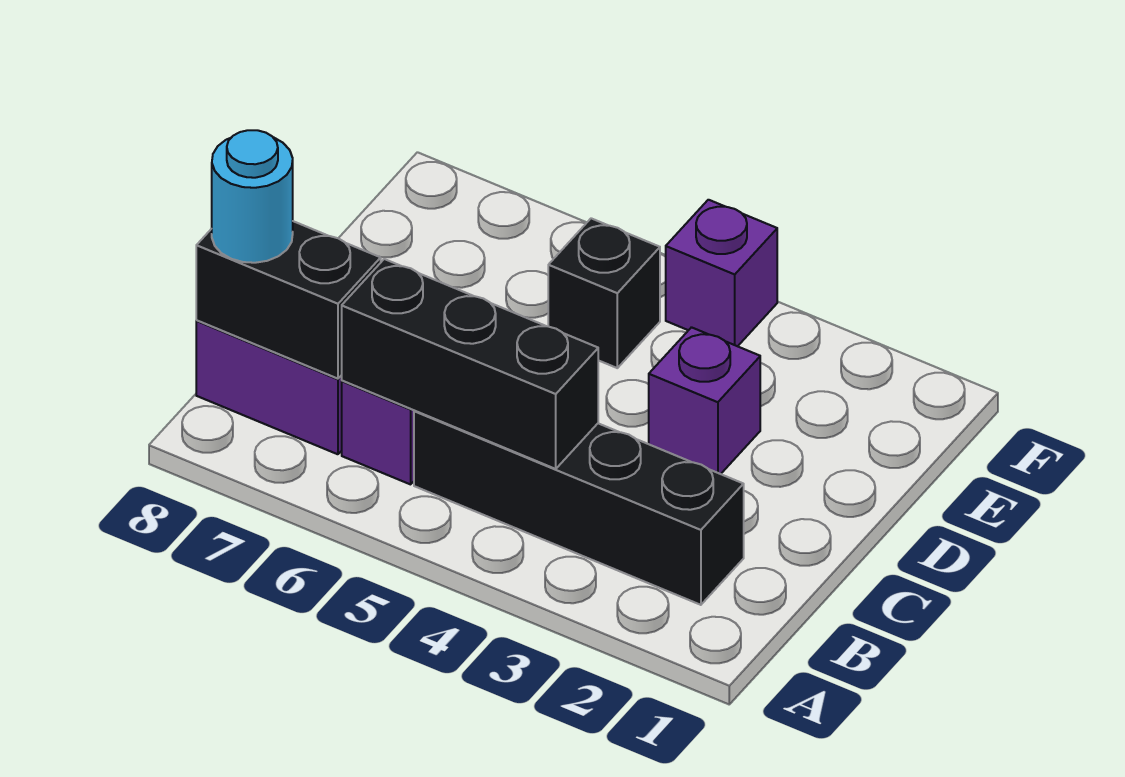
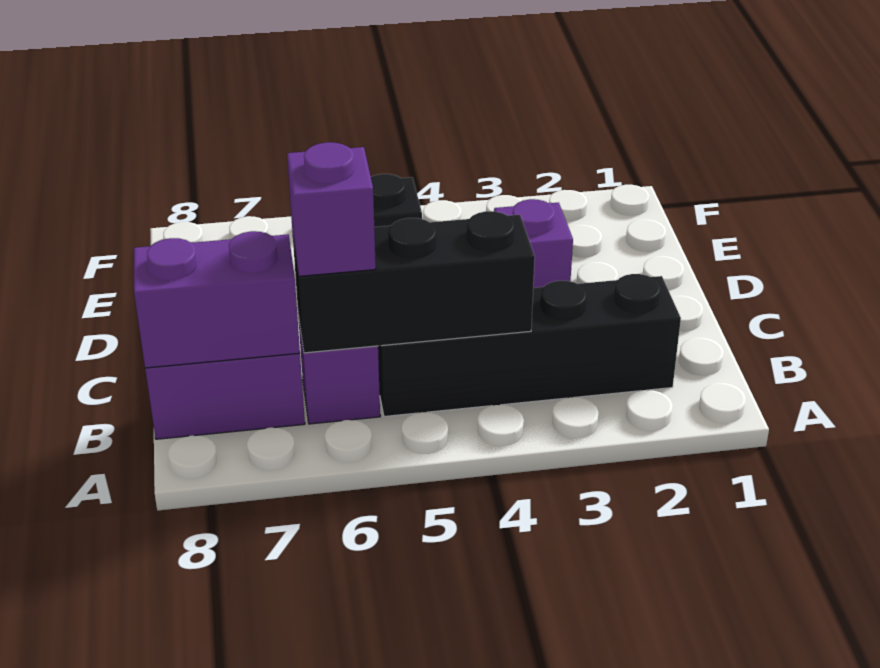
black brick B7:B8 level 2 -> purple brick B7:B8 level 2
cyan round brick B8 level 3 -> none
purple brick F4 level 1 -> purple brick B6 level 3

